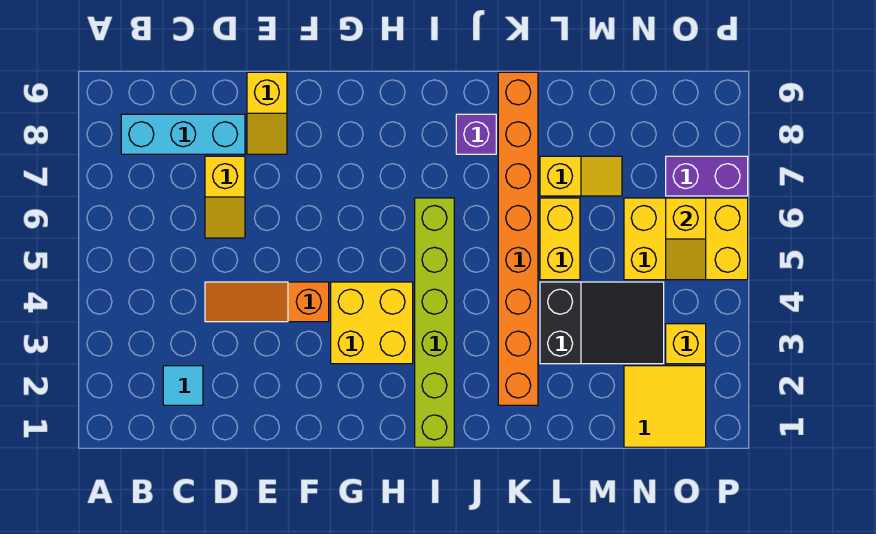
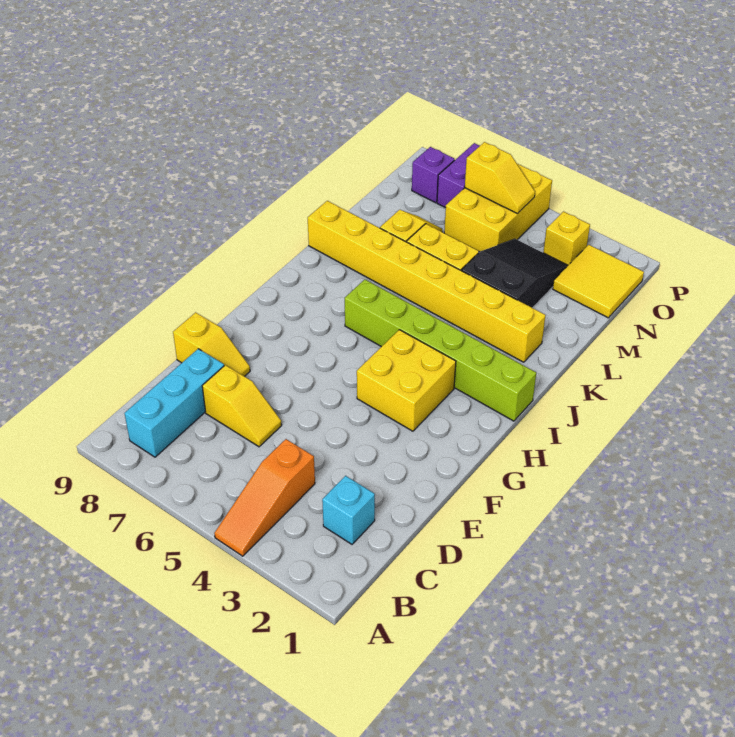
cyan tile C2 level 1 -> cyan brick C2 level 1
orange slope D4:F4 level 1 top F -> orange slope A4:C4 level 1 top C
purple brick J8 level 1 -> purple brick O8 level 1
orange brick K2:K9 level 1 -> yellow brick K2:K9 level 1

